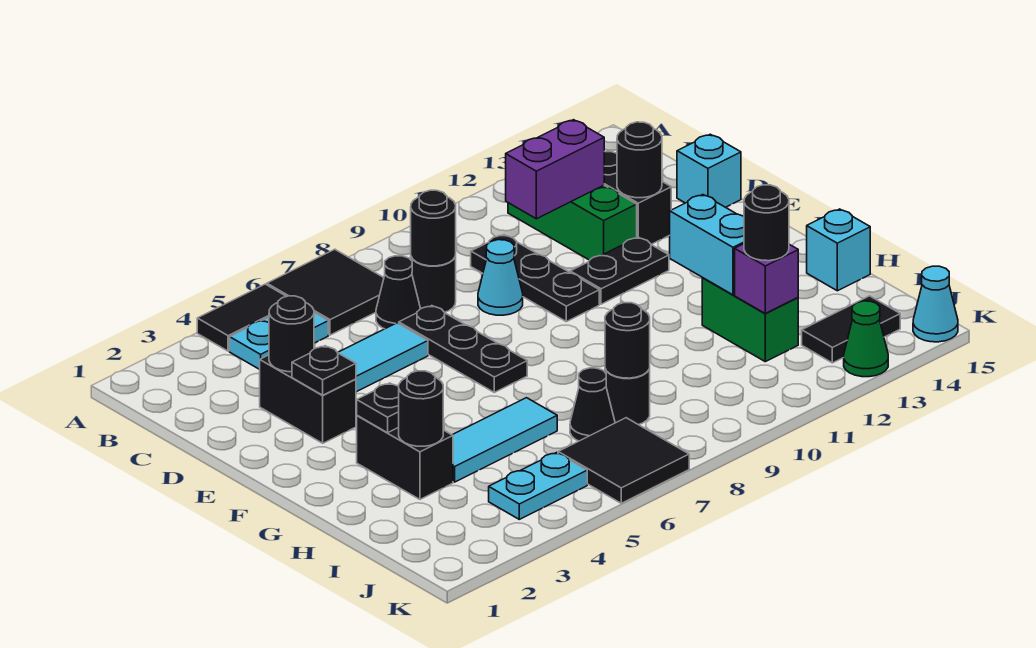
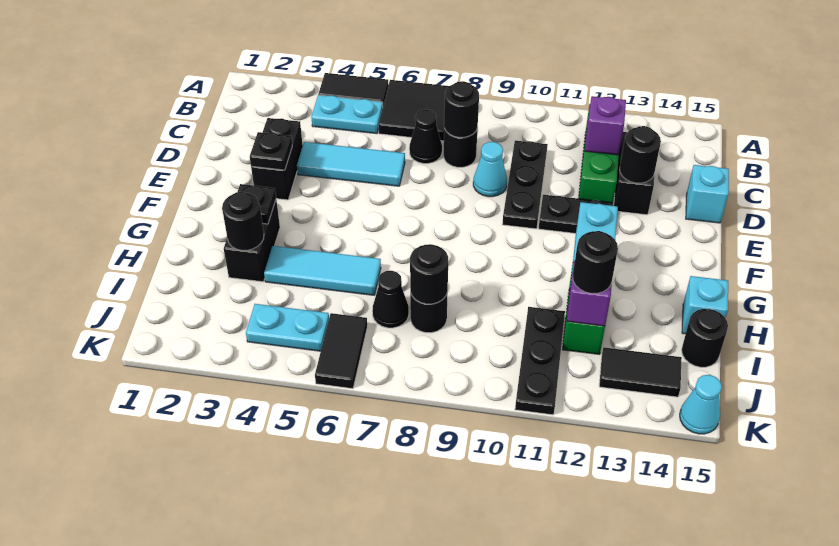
purple brick C11:C12 level 2 -> purple brick C12 level 2
black round brick D3 level 2 -> black round brick I15 level 1
black plate D7:F7 level 1 -> black plate I11:K11 level 1
black tile J6:K7 level 1 -> black tile J6:K6 level 1
green cone K13 level 1 -> none

